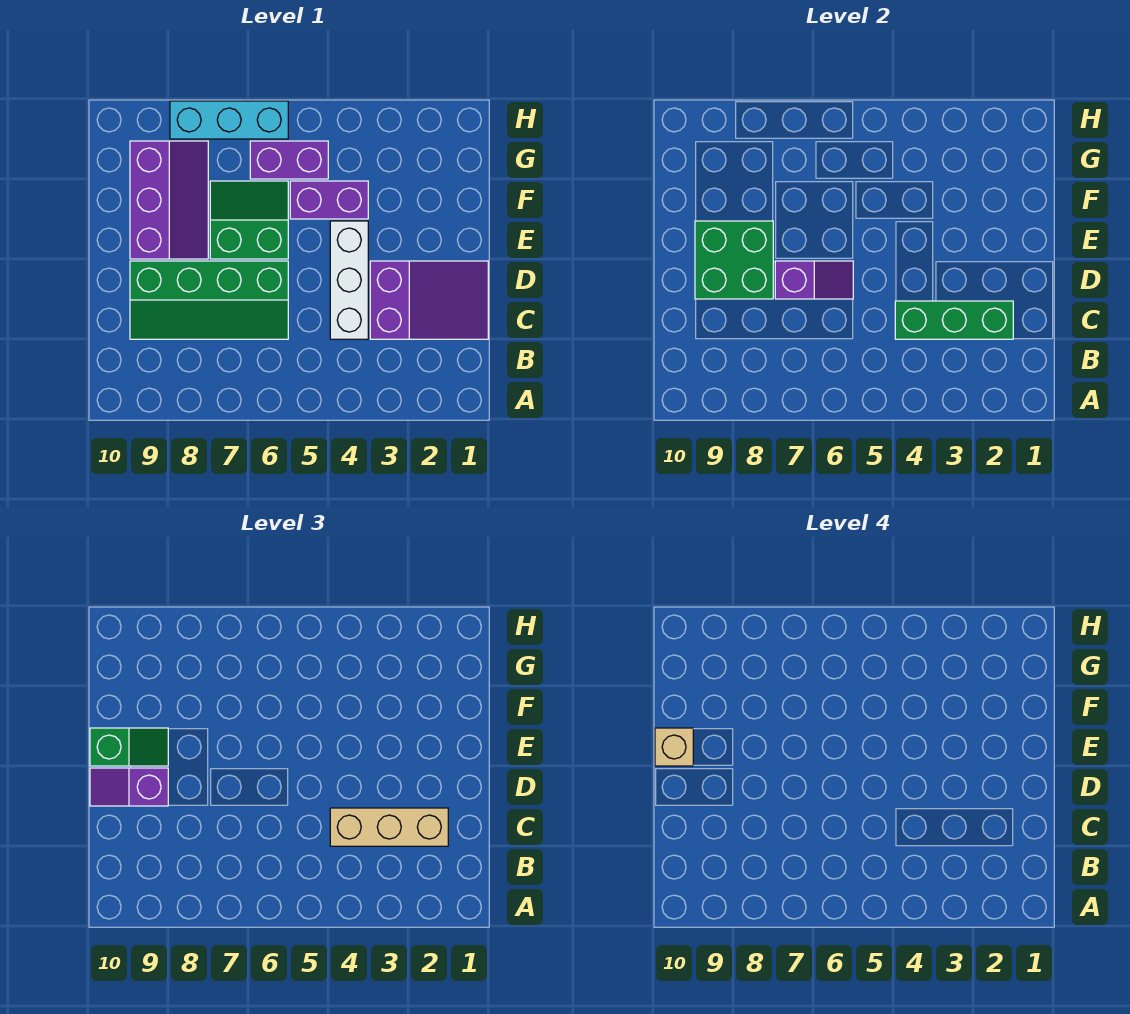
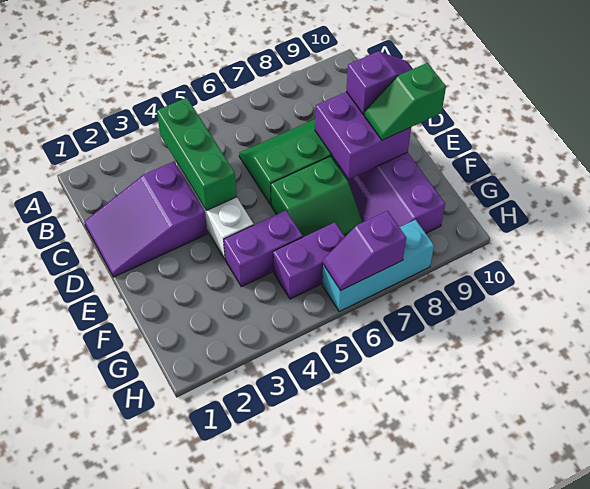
green brick C2:C4 level 2 -> green brick B4:D4 level 2
tan brick C2:C4 level 3 -> none
purple slope D6:D7 level 2 top 7 -> purple slope H6:H7 level 2 top 7
green brick D8:E9 level 2 -> purple brick D8:E9 level 2
tan brick E10 level 4 -> none

